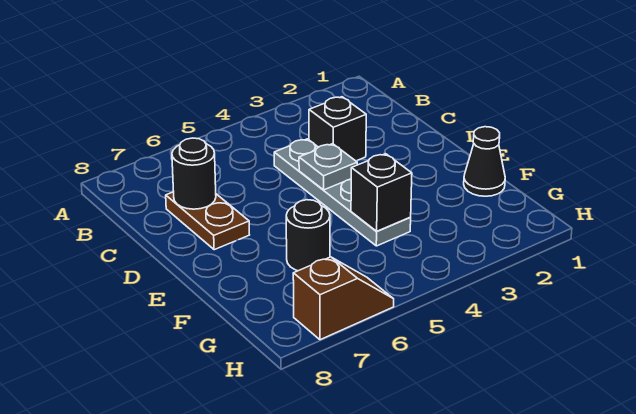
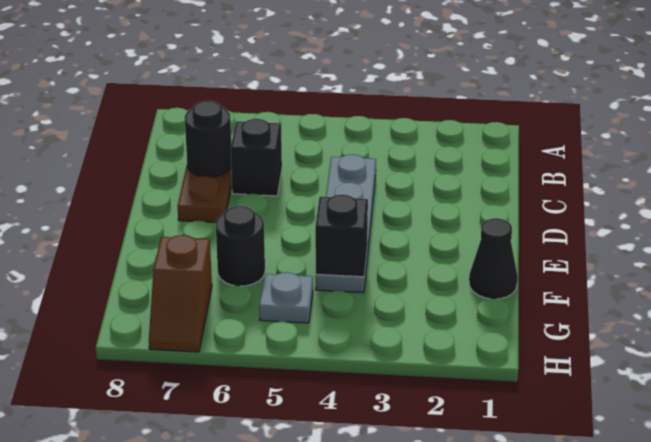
black brick C3 level 1 -> black brick C6 level 1
grey plate D4 level 2 -> grey plate G5 level 1
brown slope H6:H7 level 1 top 7 -> brown slope G7:H7 level 1 top G

